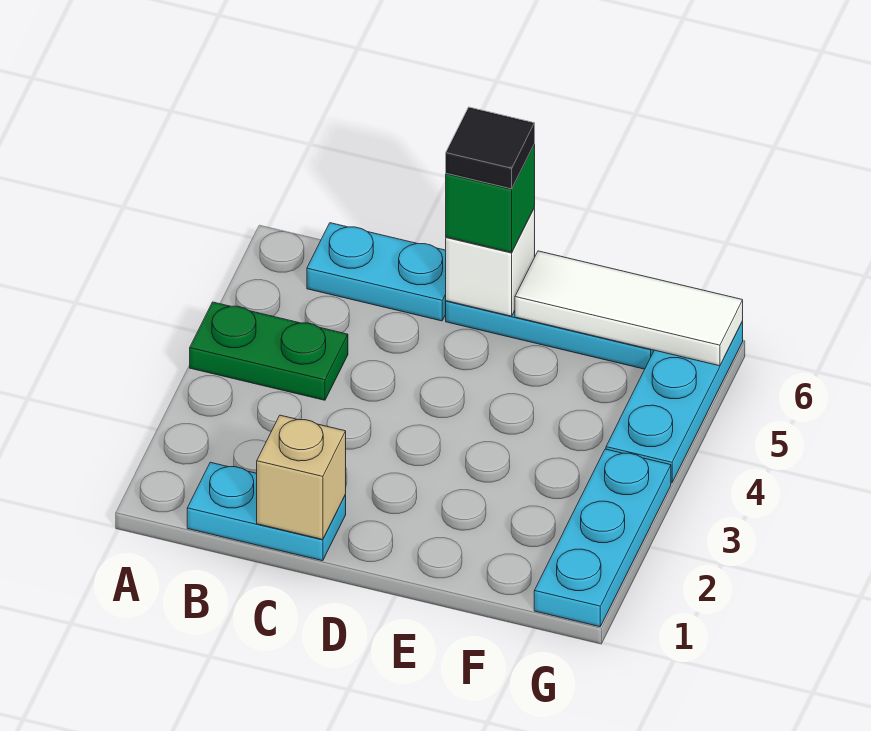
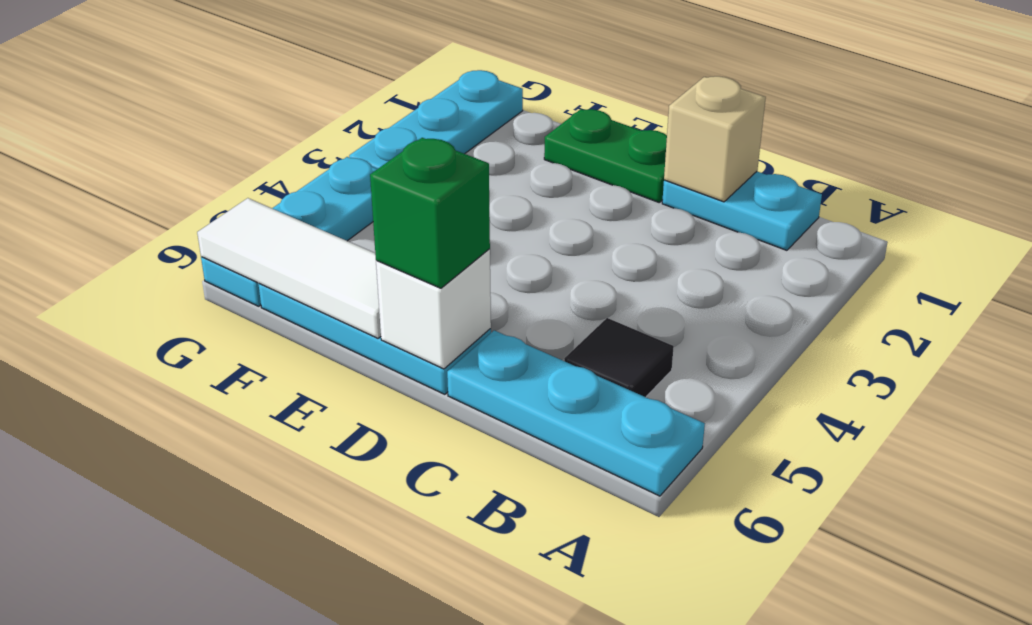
green plate A4:B4 level 1 -> green plate D1:E1 level 1
cyan plate B6:C6 level 1 -> cyan plate A6:C6 level 1
black tile D6 level 4 -> black tile B5 level 1

